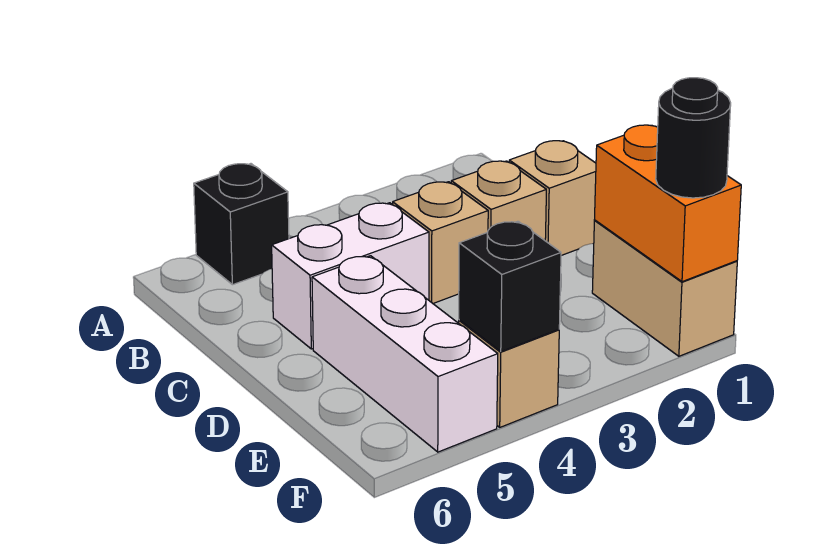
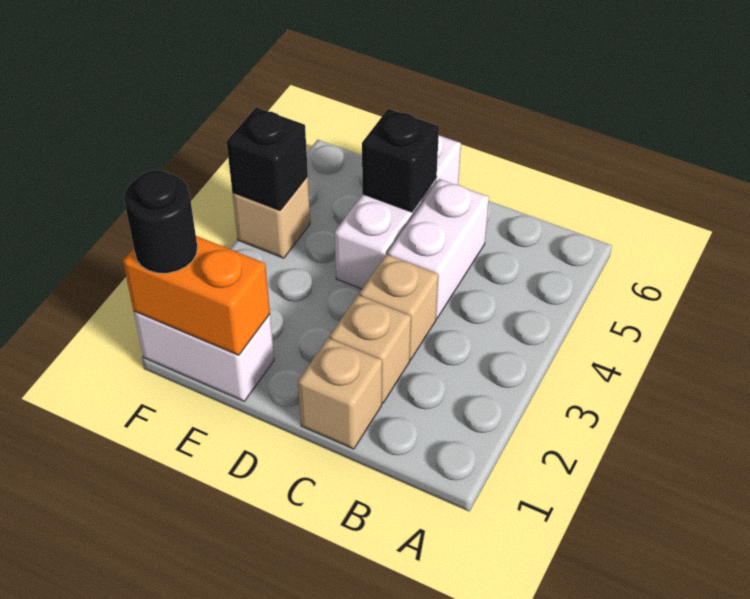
black brick A5 level 1 -> black brick D5 level 2
white brick D5:F5 level 1 -> white brick D4:D6 level 1
tan brick E1:F1 level 1 -> white brick E1:F1 level 1

